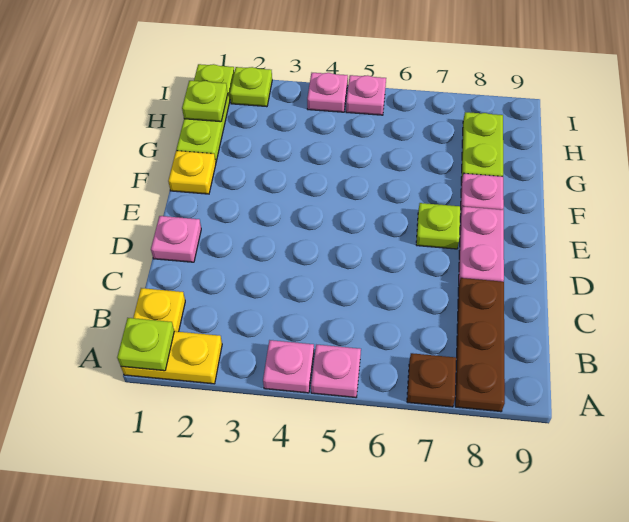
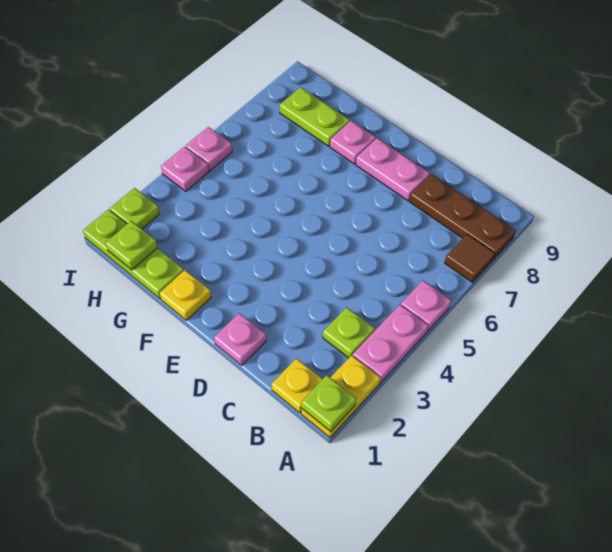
pink plate A4 level 1 -> pink plate A3:A4 level 1
brown plate A7 level 1 -> brown tile A7 level 1
lime plate E7 level 1 -> lime plate B3 level 1

